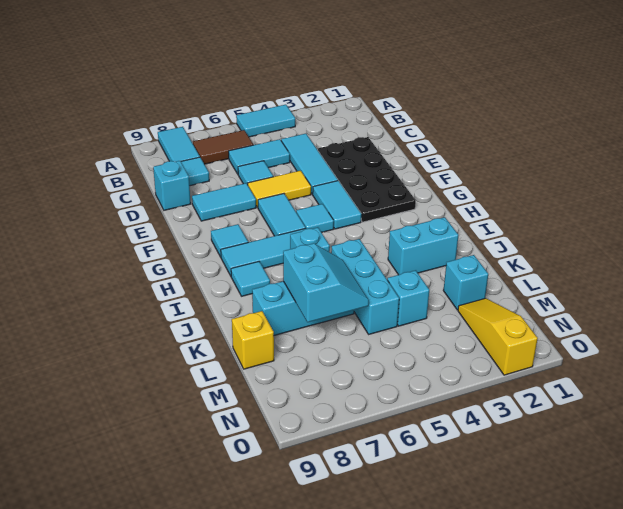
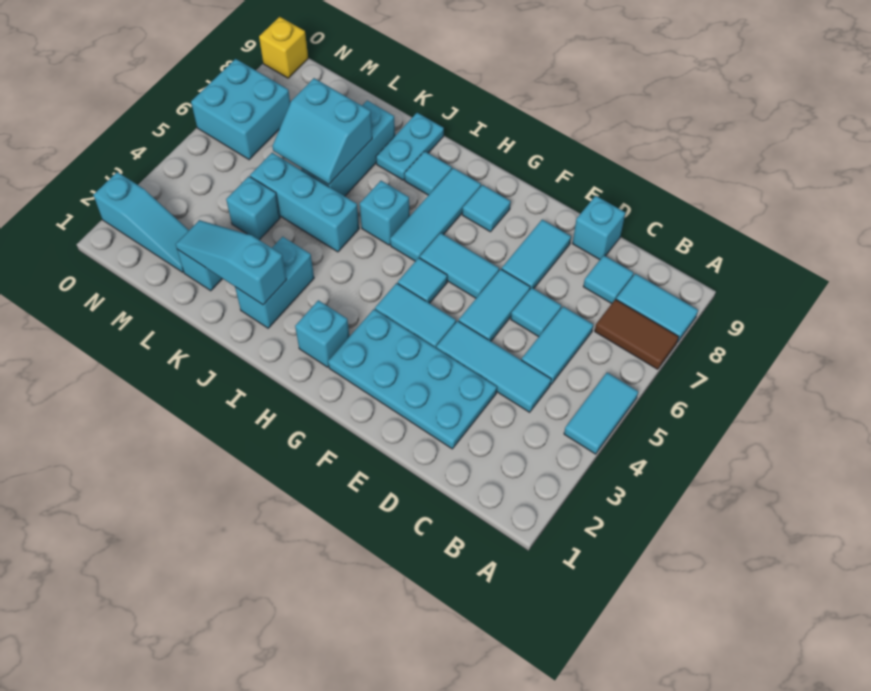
brown tile B6:B7 level 1 -> brown tile A7:B7 level 1
black plate D2:G3 level 1 -> cyan plate D2:G3 level 1
yellow tile E5:E6 level 1 -> cyan tile E5:E6 level 1
none -> cyan brick H2 level 1
none -> cyan slope J2:L2 level 2 top J
none -> cyan plate J8:J9 level 1
yellow brick L9 level 1 -> yellow brick O9 level 1
yellow slope M2:O2 level 1 top O -> cyan slope M2:O2 level 1 top O
none -> cyan brick N6:O7 level 1

